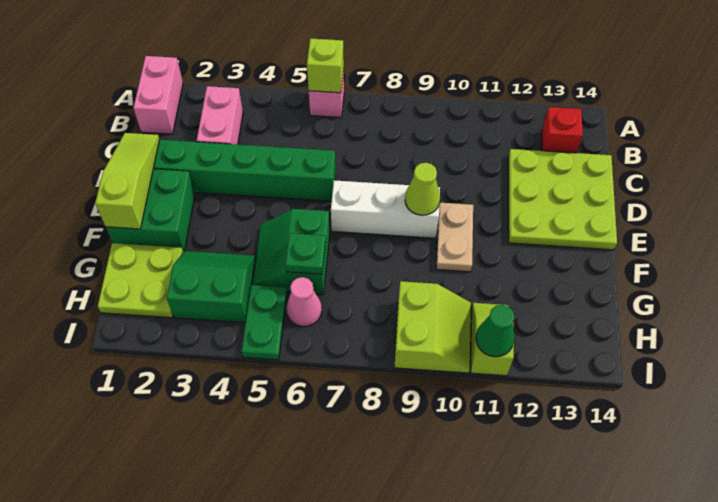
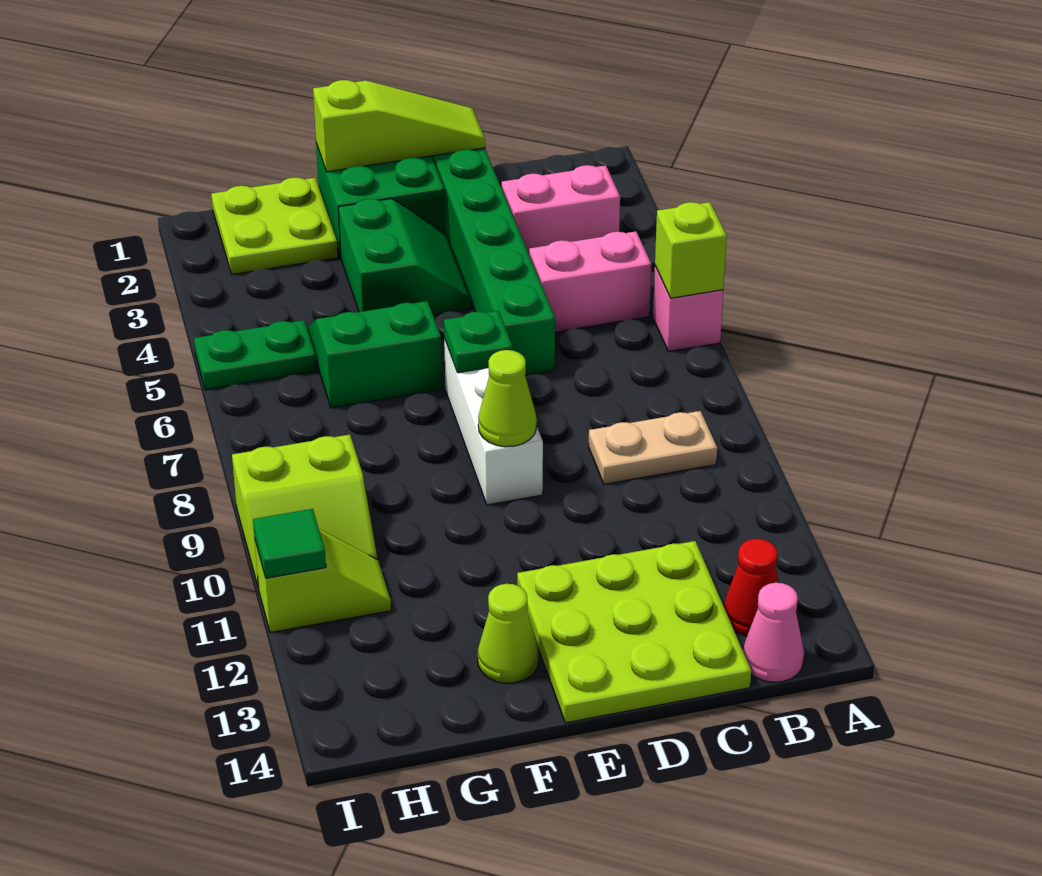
pink brick A1:B1 level 1 -> pink brick B5:C5 level 1
red brick B13 level 1 -> red cone B13 level 1
tan plate E10:F10 level 1 -> tan plate B9:C9 level 1
none -> lime cone F13 level 1
green slope G3:H4 level 1 top H -> green slope E3:F4 level 1 top F
green plate G6 level 2 -> green plate E7 level 2
pink cone H6 level 1 -> pink cone B14 level 1
green cone I11 level 2 -> green tile I11 level 2

